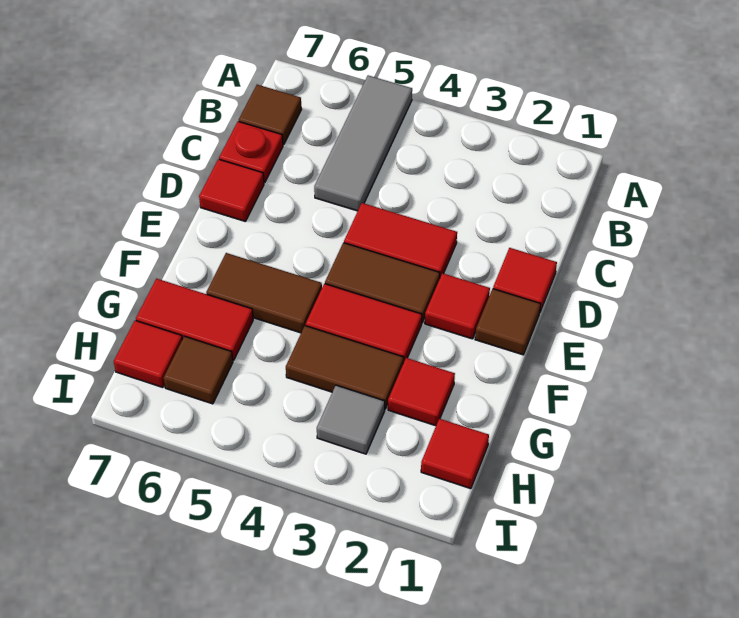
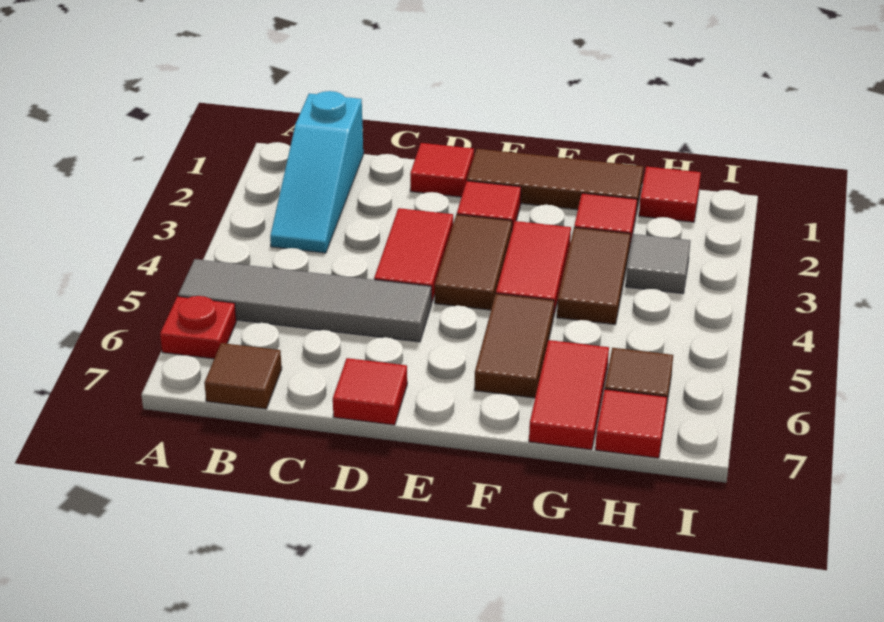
grey tile A5:C5 level 1 -> grey tile A5:D5 level 1
none -> cyan slope B1:B3 level 1 top 1
red plate C7 level 1 -> red plate A6 level 1
brown tile E1 level 1 -> brown tile E1:G1 level 1

